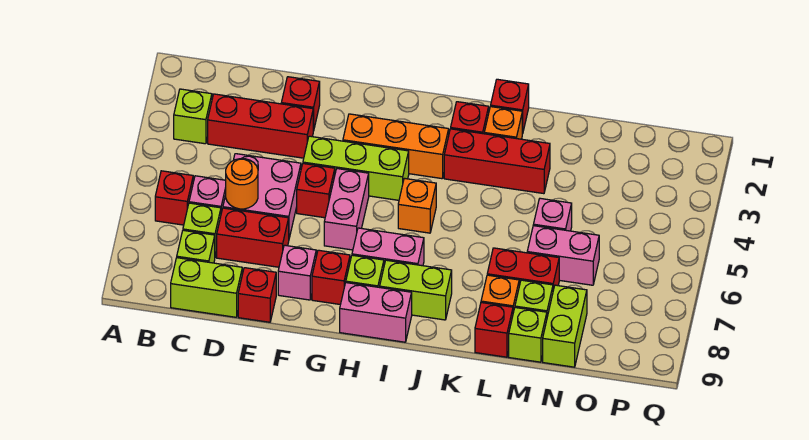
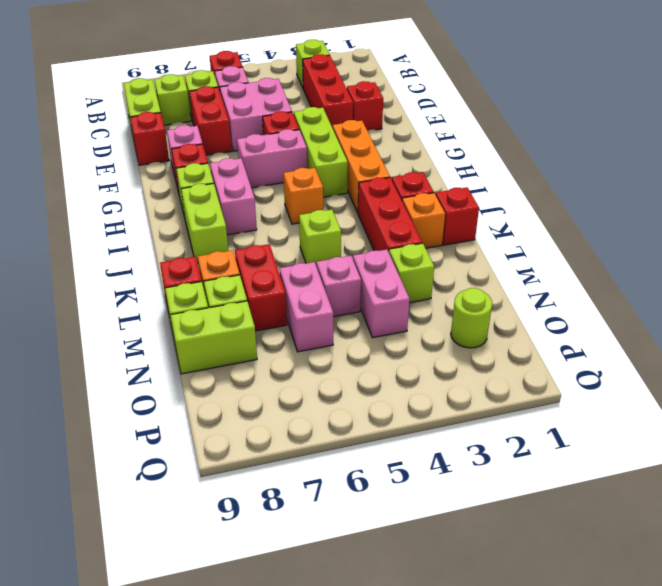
orange round brick D6 level 2 -> none
pink brick H9:I9 level 1 -> pink brick M4:N4 level 1
none -> lime brick K5 level 1
none -> lime brick M3 level 1
none -> lime round brick O2 level 1

